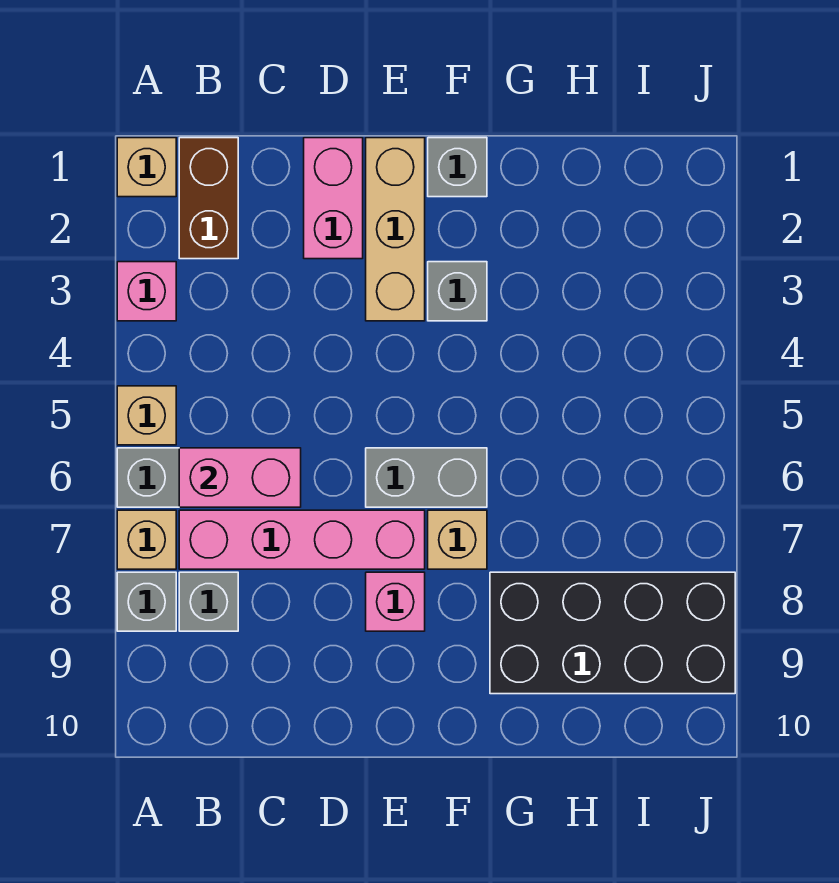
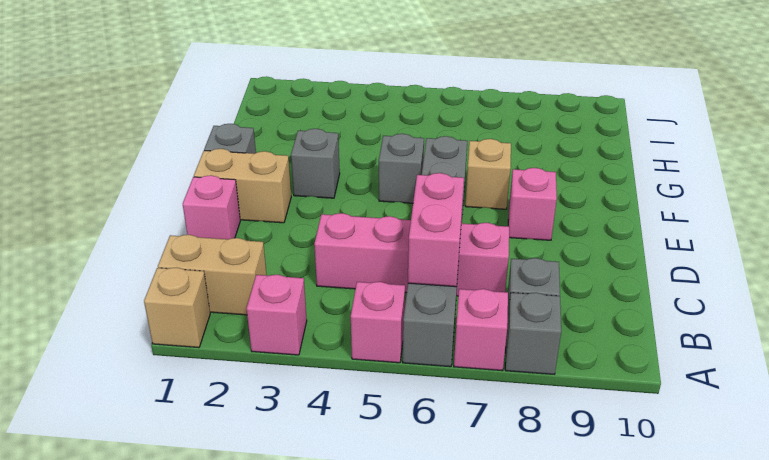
tan brick A5 level 1 -> pink brick A5 level 1
tan brick A7 level 1 -> pink brick A7 level 1
brown brick B1:B2 level 1 -> tan brick B1:B2 level 1
pink brick B7:E7 level 1 -> pink brick C4:C7 level 1
pink brick D1:D2 level 1 -> pink brick D1 level 1
tan brick E1:E3 level 1 -> tan brick E1:E2 level 1
none -> grey brick F5 level 1
black brick G8:J9 level 1 -> none

